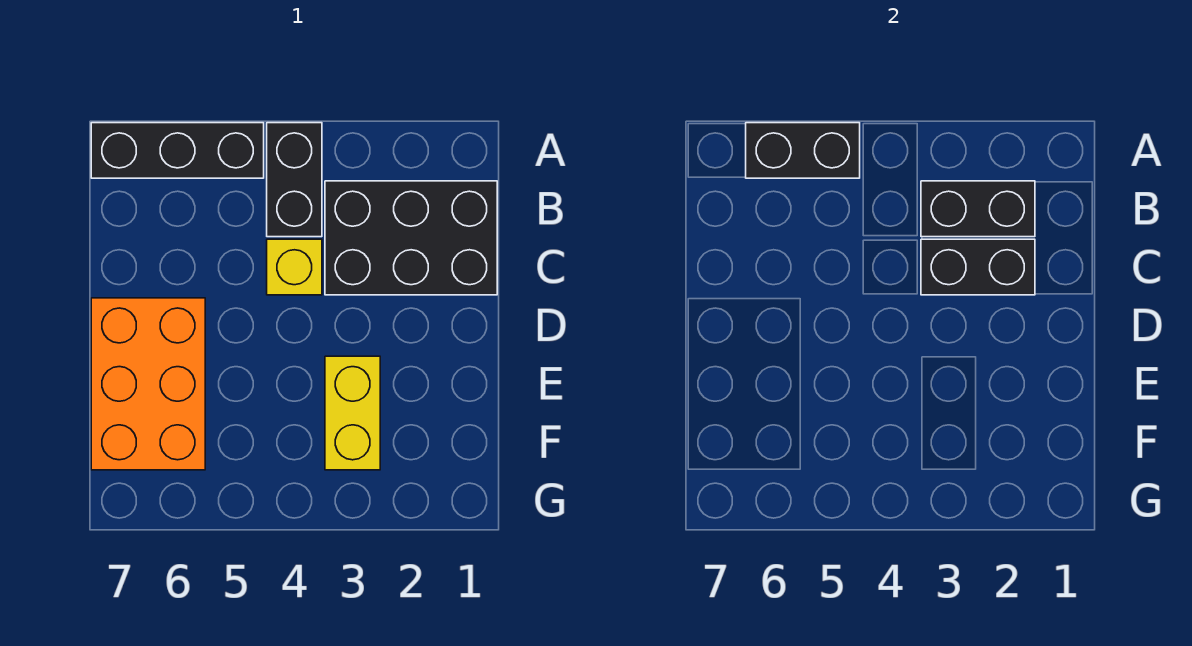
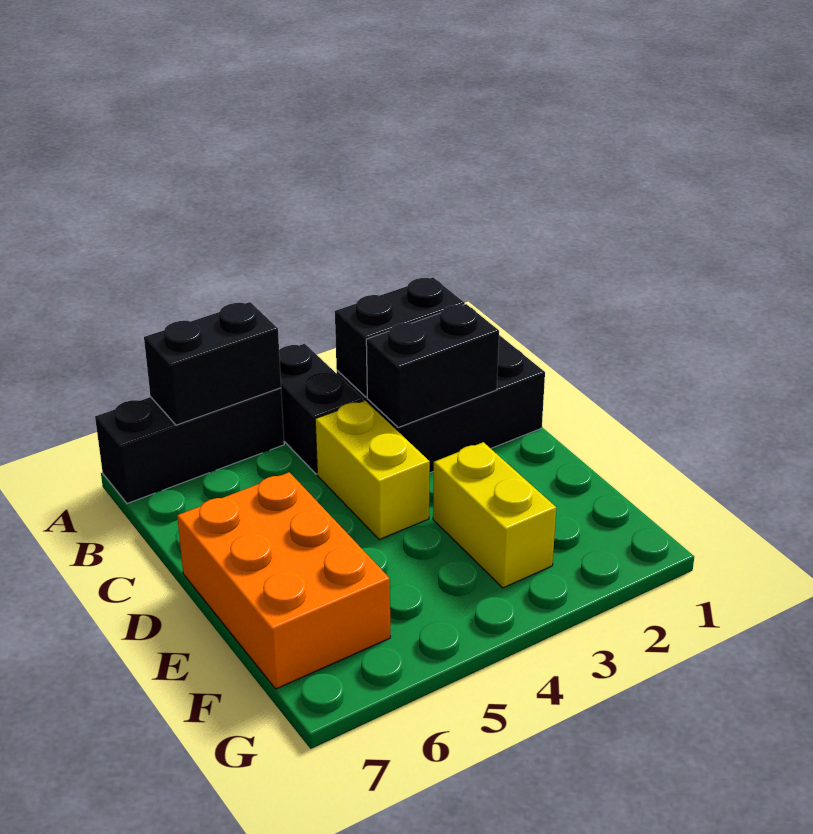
yellow brick C4 level 1 -> yellow brick C4:D4 level 1

